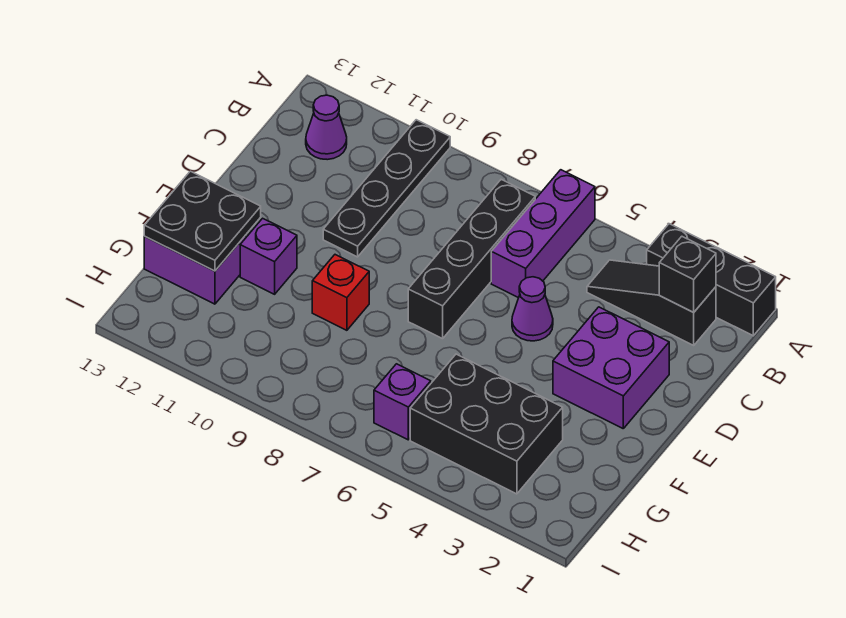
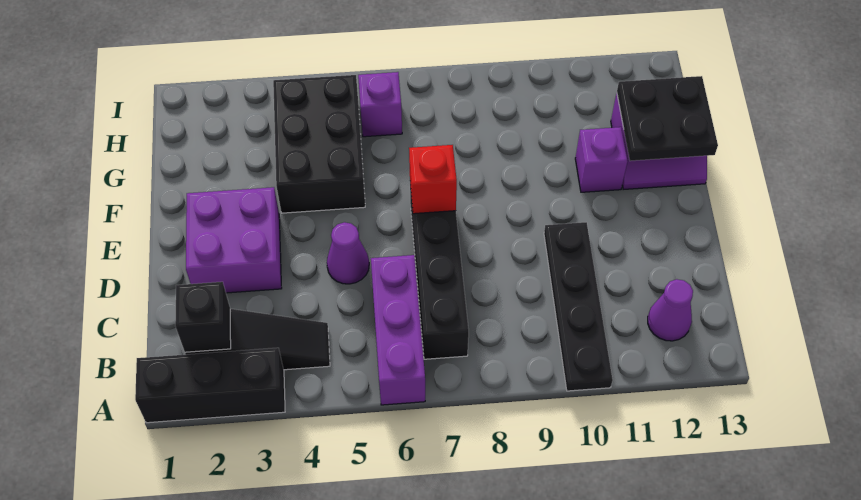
red brick F9 level 1 -> red brick E7 level 2
black brick G3:H5 level 1 -> black brick F4:H5 level 1

